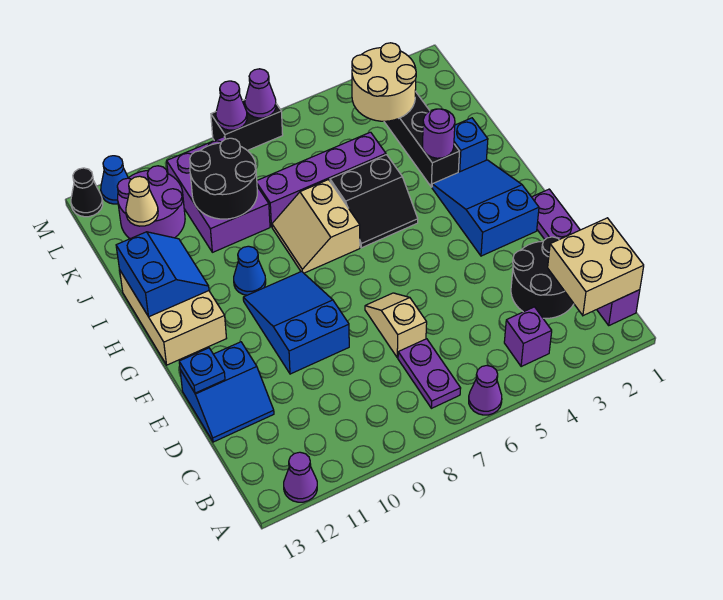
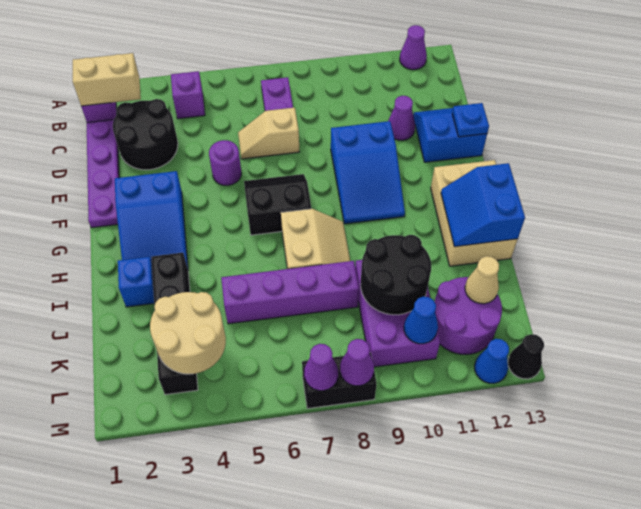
purple cone A6 level 1 -> purple cone D11 level 1
tan brick B1:C2 level 2 -> tan brick B1:B2 level 2
tan slope D7:E7 level 1 top D -> tan slope D6:D7 level 1 top 7
black slope H5:I6 level 1 top I -> black slope F6:G7 level 1 top G
blue cone H10 level 1 -> blue cone L10 level 2
purple round brick I3 level 2 -> purple round brick E5 level 1

